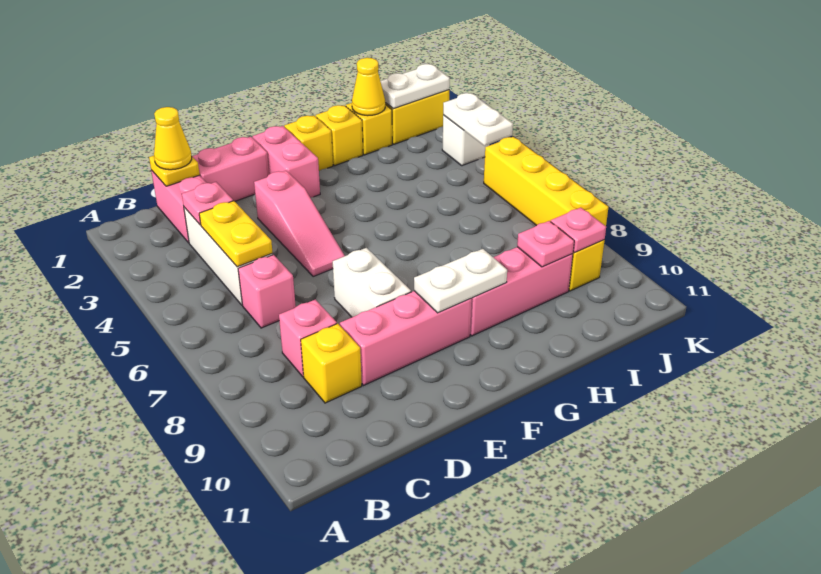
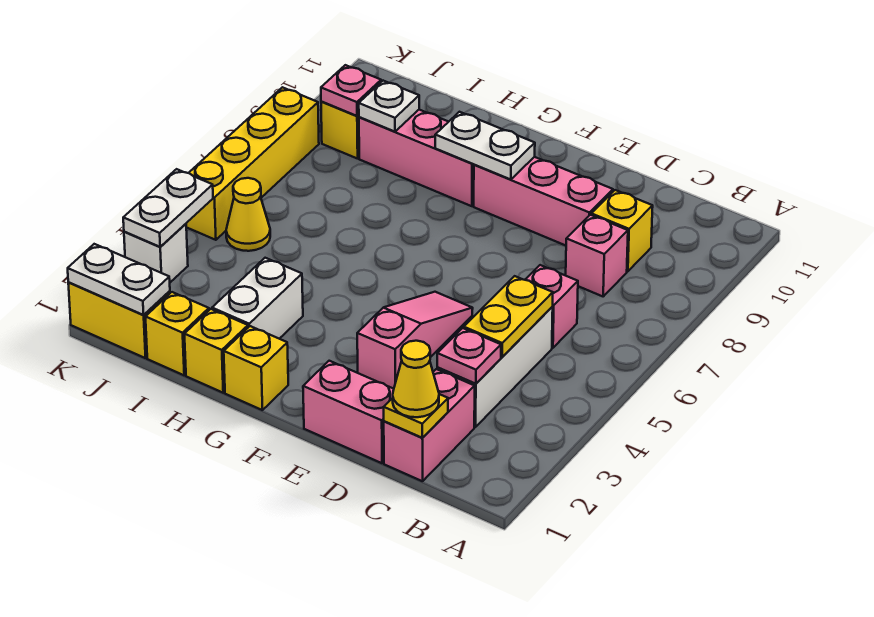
white brick E7:E8 level 1 -> white brick H2:H3 level 1
pink brick F1:F2 level 1 -> none
yellow cone I1 level 2 -> yellow cone J5 level 1
pink plate I9 level 2 -> white plate I9 level 2

